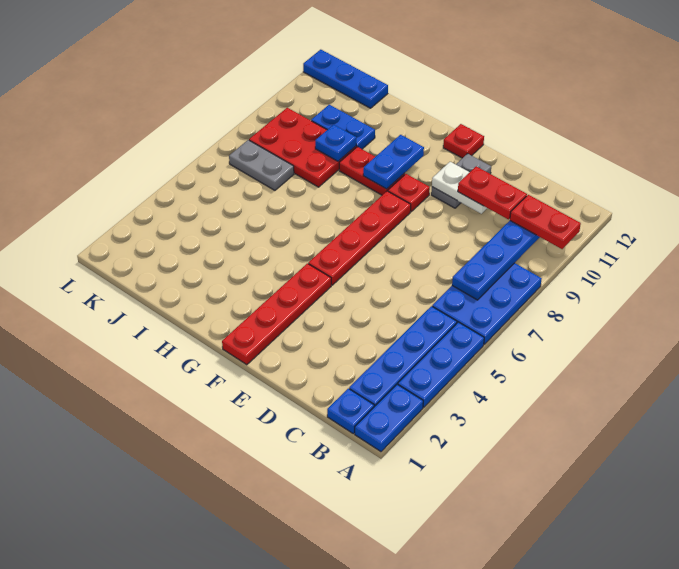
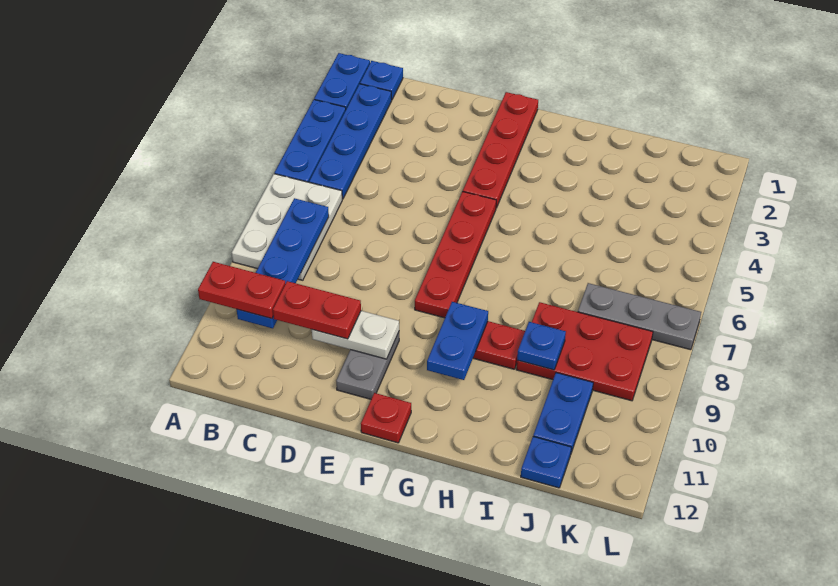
blue plate A6:B8 level 1 -> white plate A6:B8 level 1
red plate F9 level 1 -> none
blue plate I10:J10 level 1 -> blue plate J10:J11 level 1
grey plate J7:K7 level 1 -> grey plate J7:L7 level 1
blue plate J12:L12 level 1 -> blue plate J12 level 1

